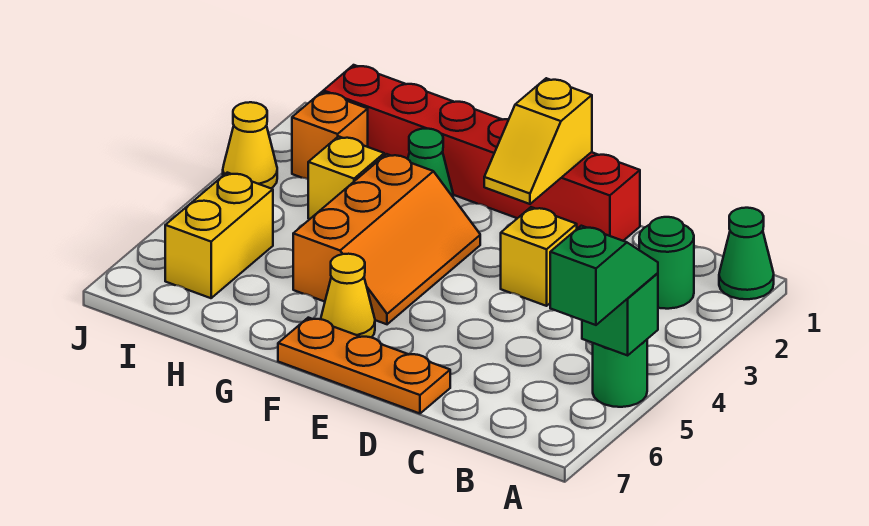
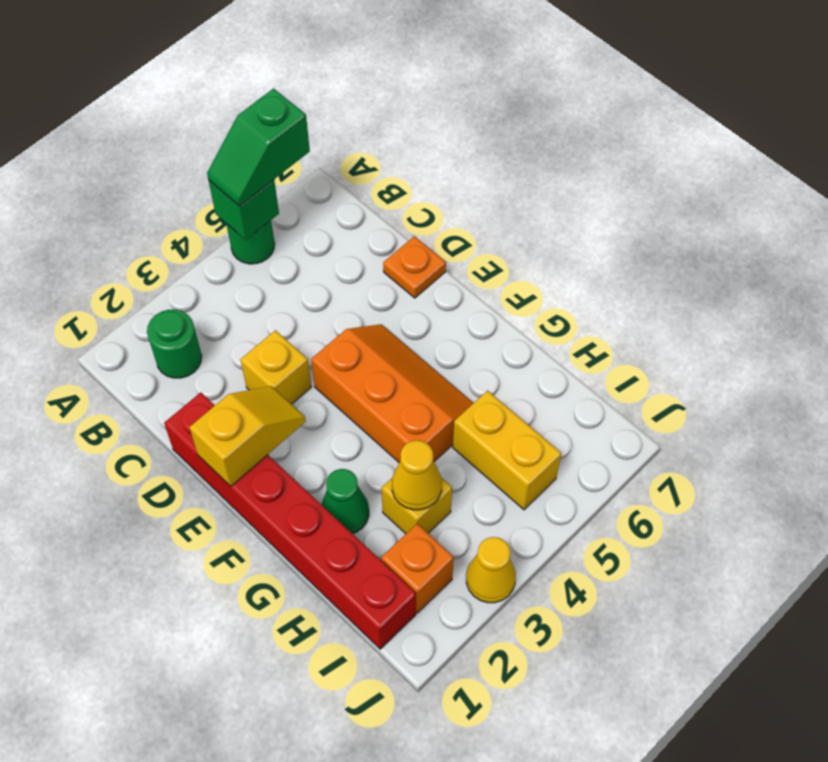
green cone A1 level 1 -> none
orange plate D7:F7 level 1 -> orange plate D7 level 1
orange slope F3:G5 level 1 top G -> orange slope E4:G5 level 1 top 4
yellow cone F6 level 1 -> yellow cone H3 level 2
yellow brick I5:I6 level 1 -> yellow brick H5:I5 level 1

